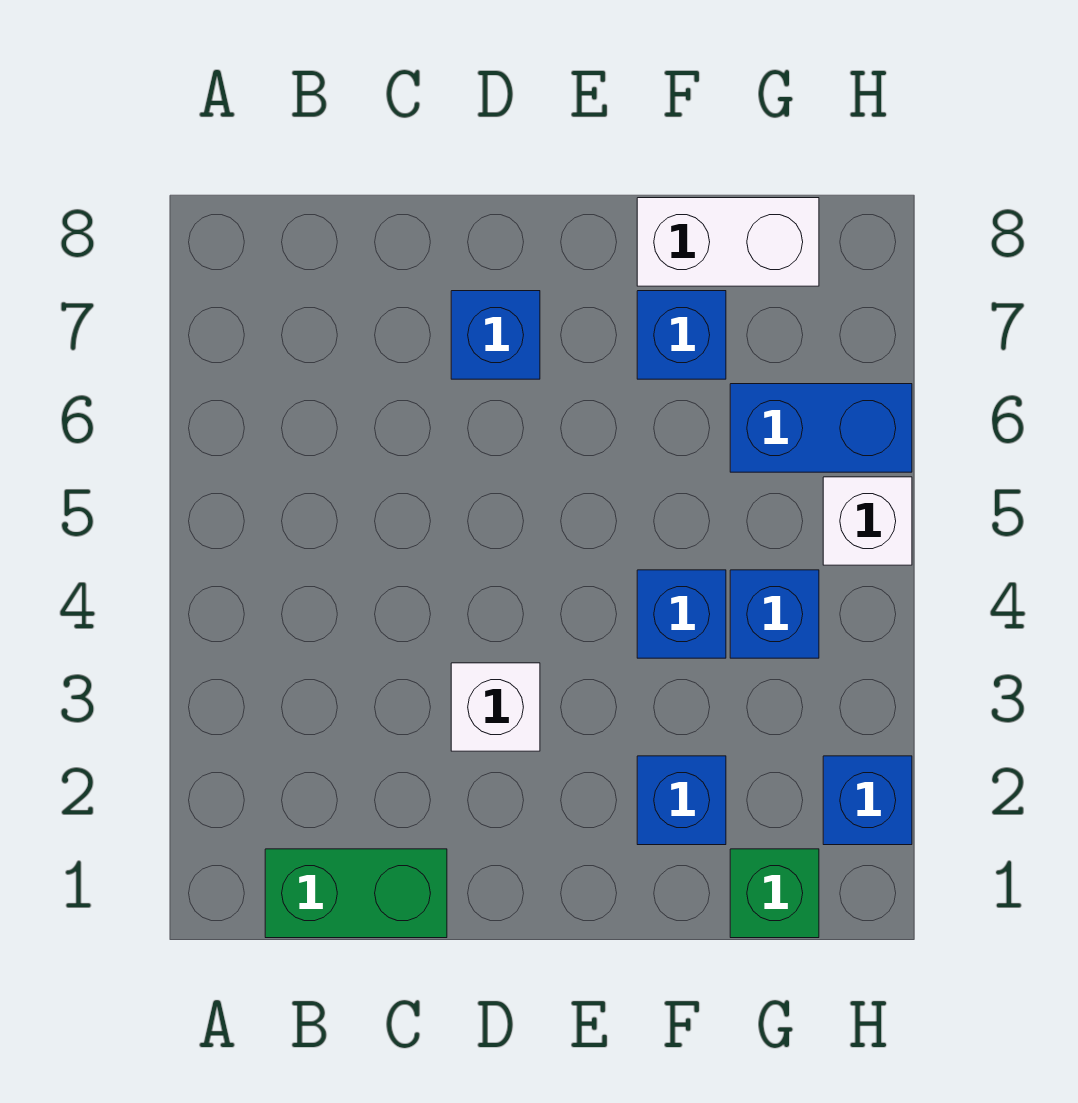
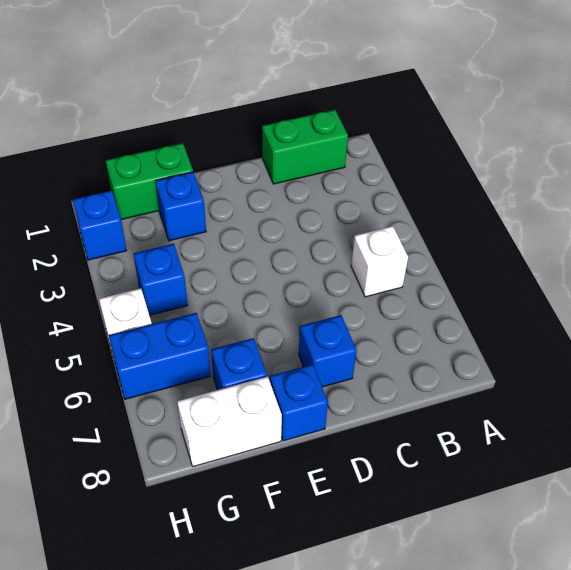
white brick D3 level 1 -> white brick B5 level 1
blue brick F4 level 1 -> blue brick E8 level 1
green brick G1 level 1 -> green brick F1:G1 level 1

